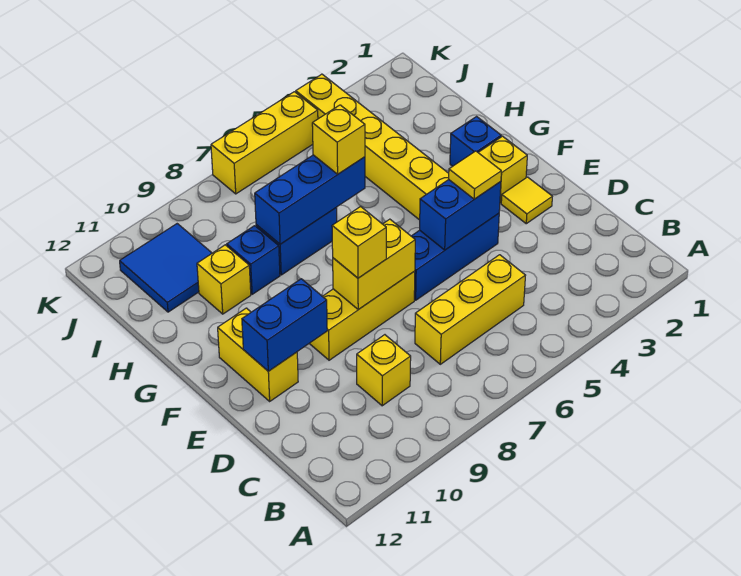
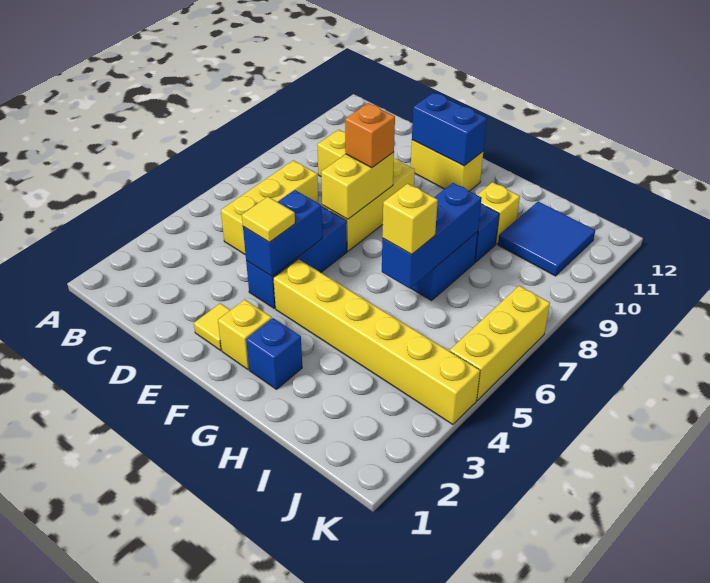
yellow brick E8 level 3 -> orange brick E8 level 3
blue brick E10:E11 level 2 -> blue brick E11:F11 level 2

